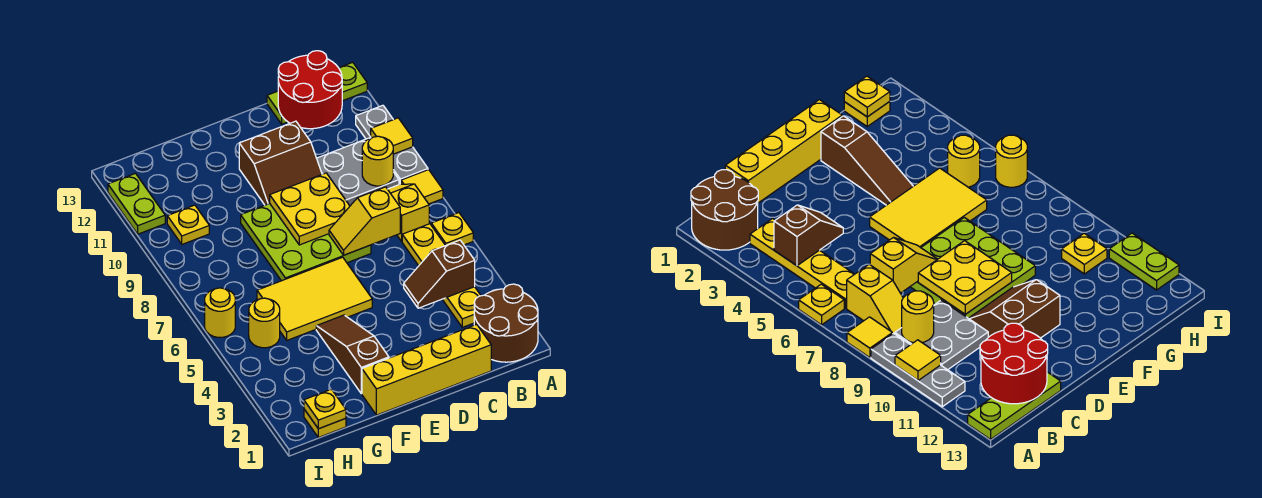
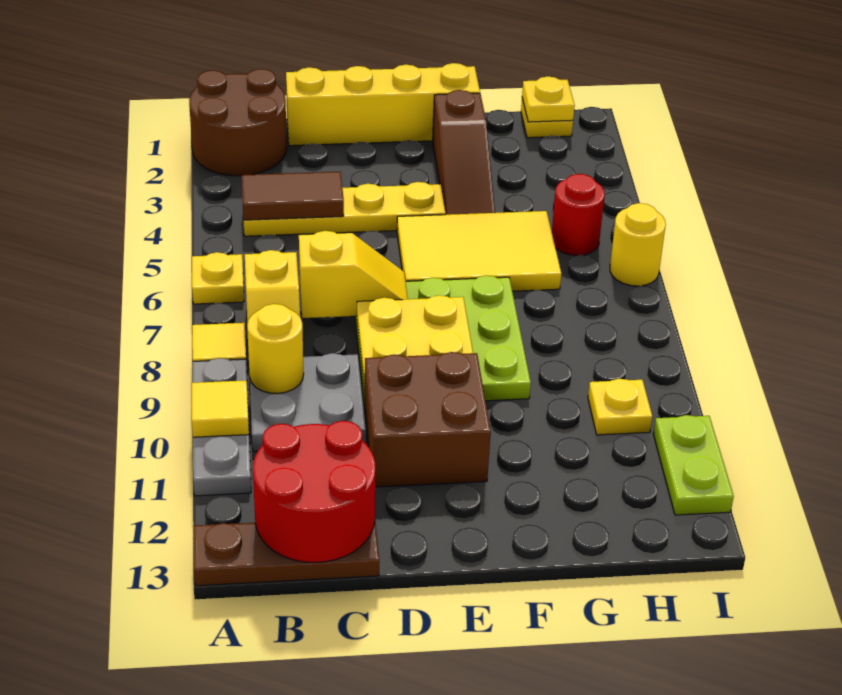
lime plate A13:C13 level 1 -> brown plate A13:C13 level 1
yellow plate B3:B6 level 1 -> yellow plate B4:E4 level 1
brown slope B4:C4 level 2 top B -> brown tile B4:C4 level 2
brown slope D10:E11 level 1 top 11 -> brown brick D10:E11 level 1
yellow round brick H5 level 1 -> red round brick H5 level 1

